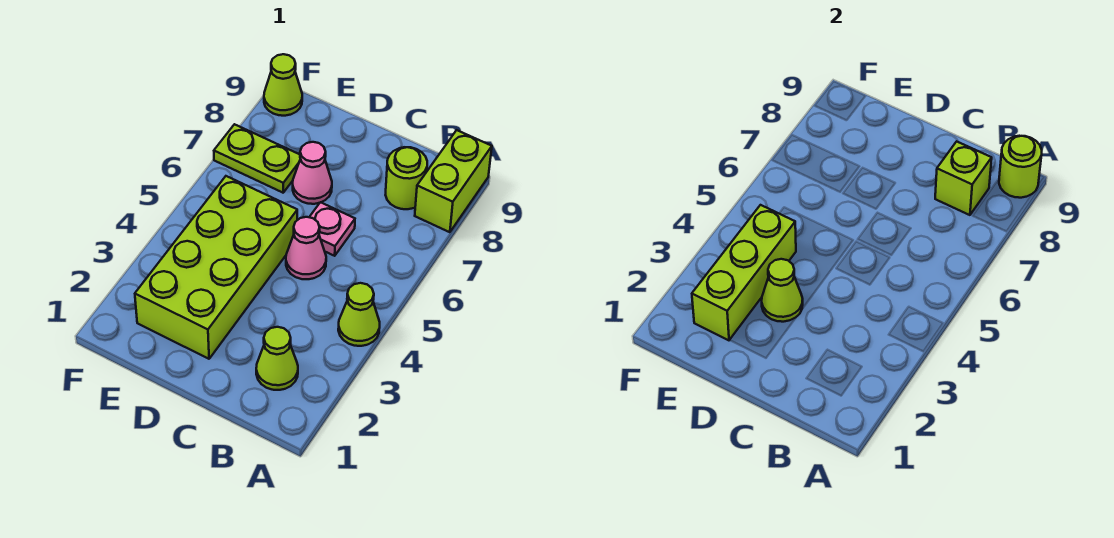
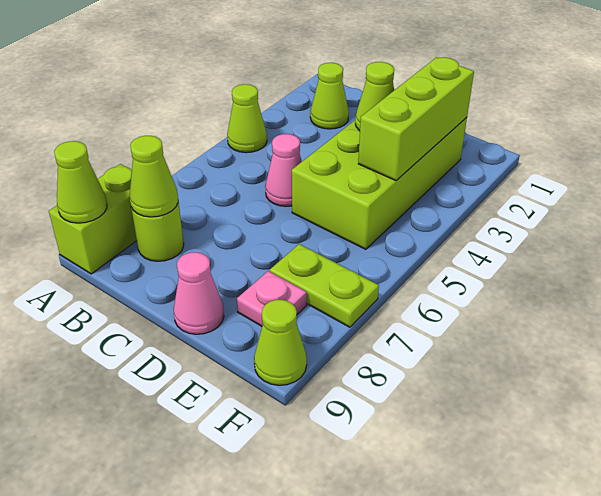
lime round brick A9 level 2 -> lime cone A9 level 2
lime brick B8 level 2 -> lime cone B8 level 2
pink plate C6 level 1 -> pink plate E8 level 1
pink cone D7 level 1 -> pink cone D9 level 1

